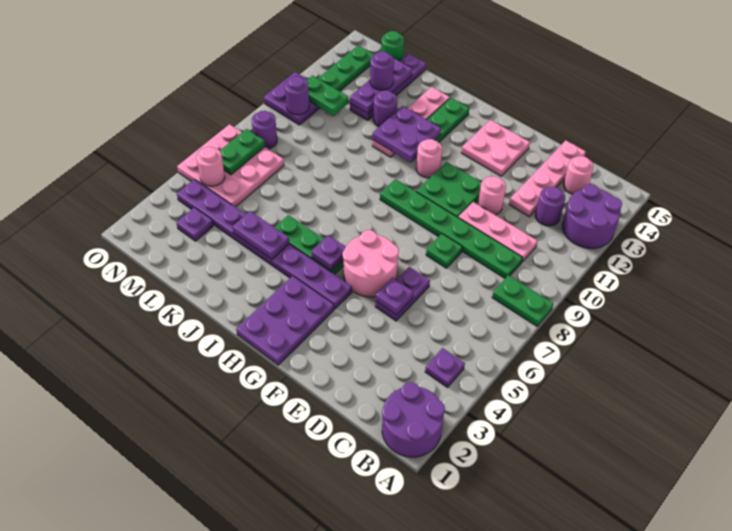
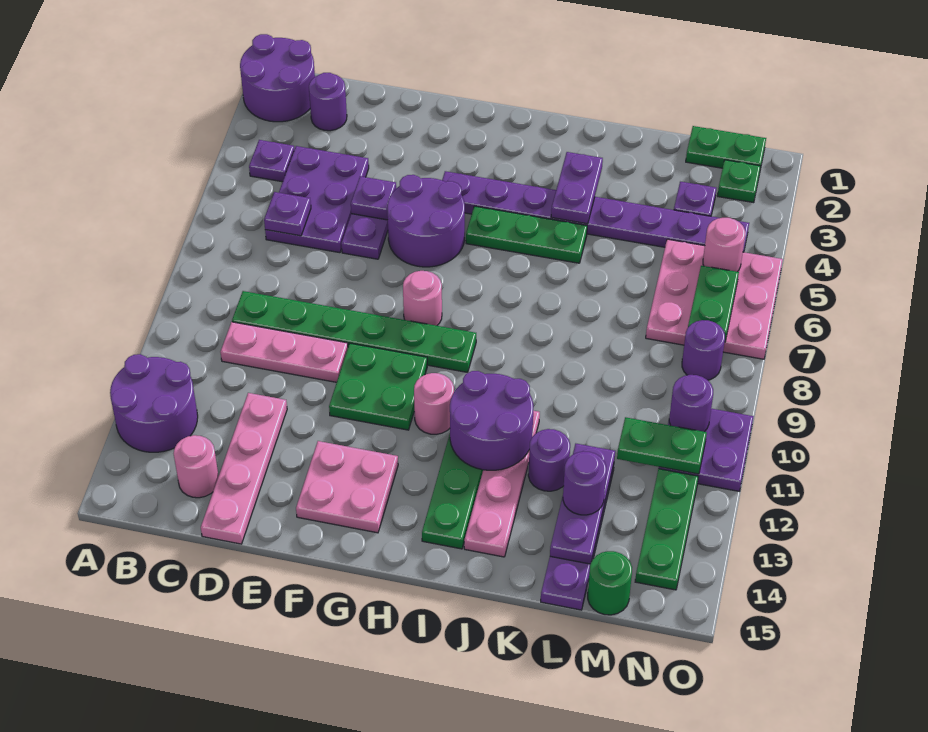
green plate A8:B8 level 1 -> green plate M1:N1 level 1
purple round brick C12 level 1 -> purple round brick C2 level 1
green plate E8 level 1 -> green plate N2 level 1
pink round brick E11 level 1 -> pink round brick G8 level 1
pink round brick F5:G6 level 1 -> purple round brick F5:G6 level 1
purple plate G1:H3 level 1 -> purple plate C4:D6 level 1
purple plate H5 level 2 -> purple plate C6 level 2
purple plate I11:J12 level 2 -> purple round brick I11:J12 level 2
purple plate J4:K4 level 2 -> purple plate J3:J4 level 2

